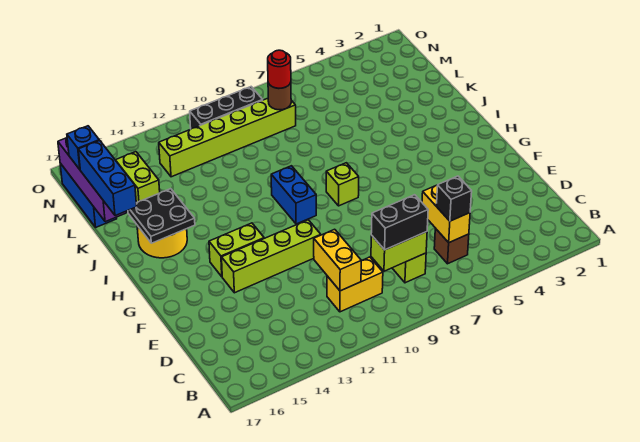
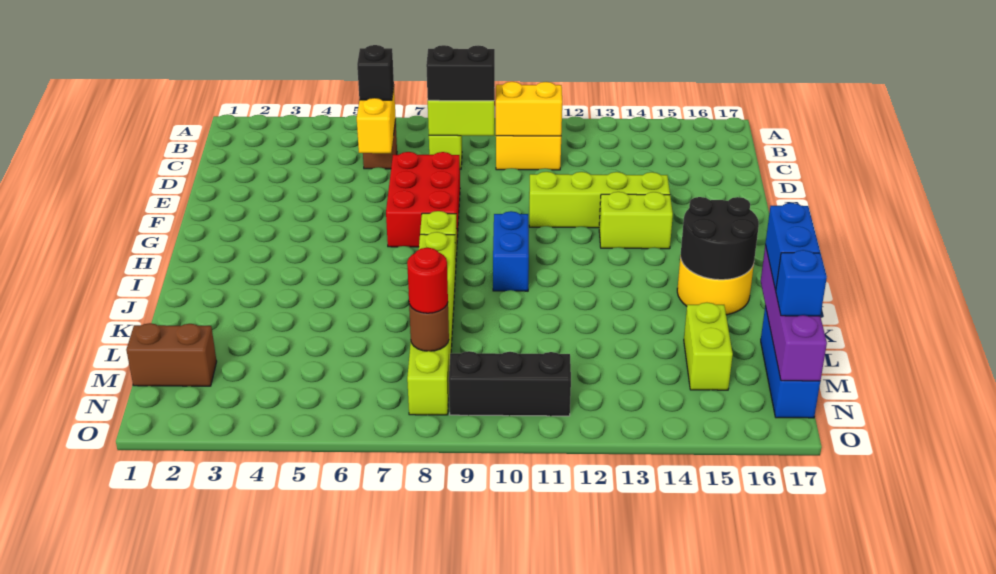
yellow brick C11:D11 level 2 -> yellow brick C10:C11 level 2
none -> red brick E7:G8 level 1
black plate I15:J16 level 2 -> black round brick I15:J16 level 2
blue brick J17:L17 level 3 -> blue brick K17:L17 level 3
none -> brown brick M1:M2 level 1
lime brick M8:M13 level 1 -> lime brick I8:N8 level 1

